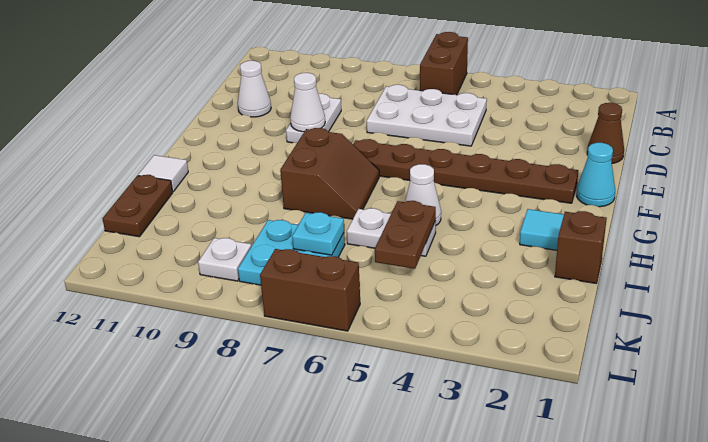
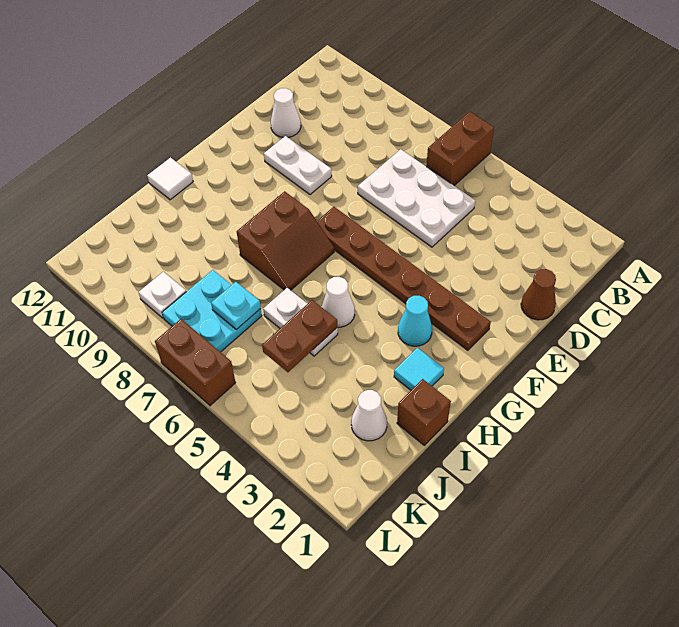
white plate D9:E9 level 1 -> white plate E9:E10 level 1
white cone E9 level 2 -> white cone J2 level 1
cyan cone F1 level 1 -> cyan cone G3 level 1
brown plate I12:J12 level 1 -> none

